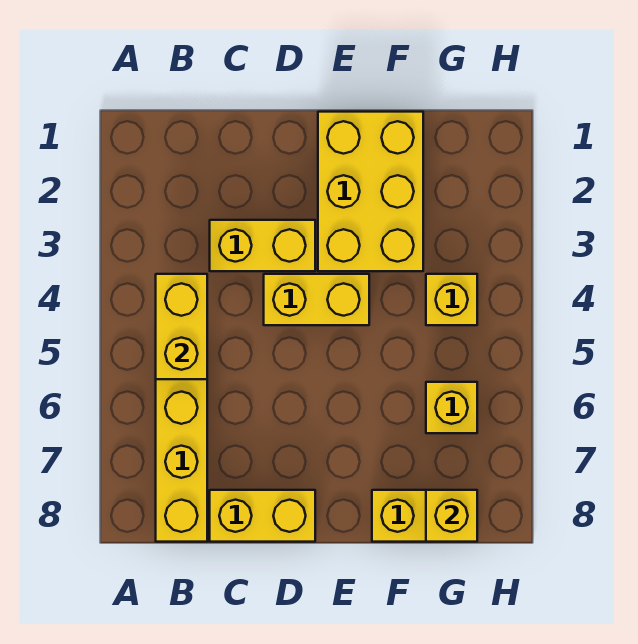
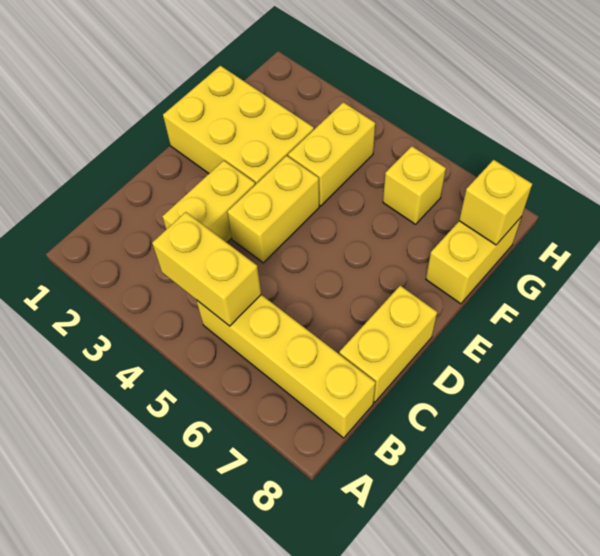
yellow brick G4 level 1 -> yellow brick F4:G4 level 1

